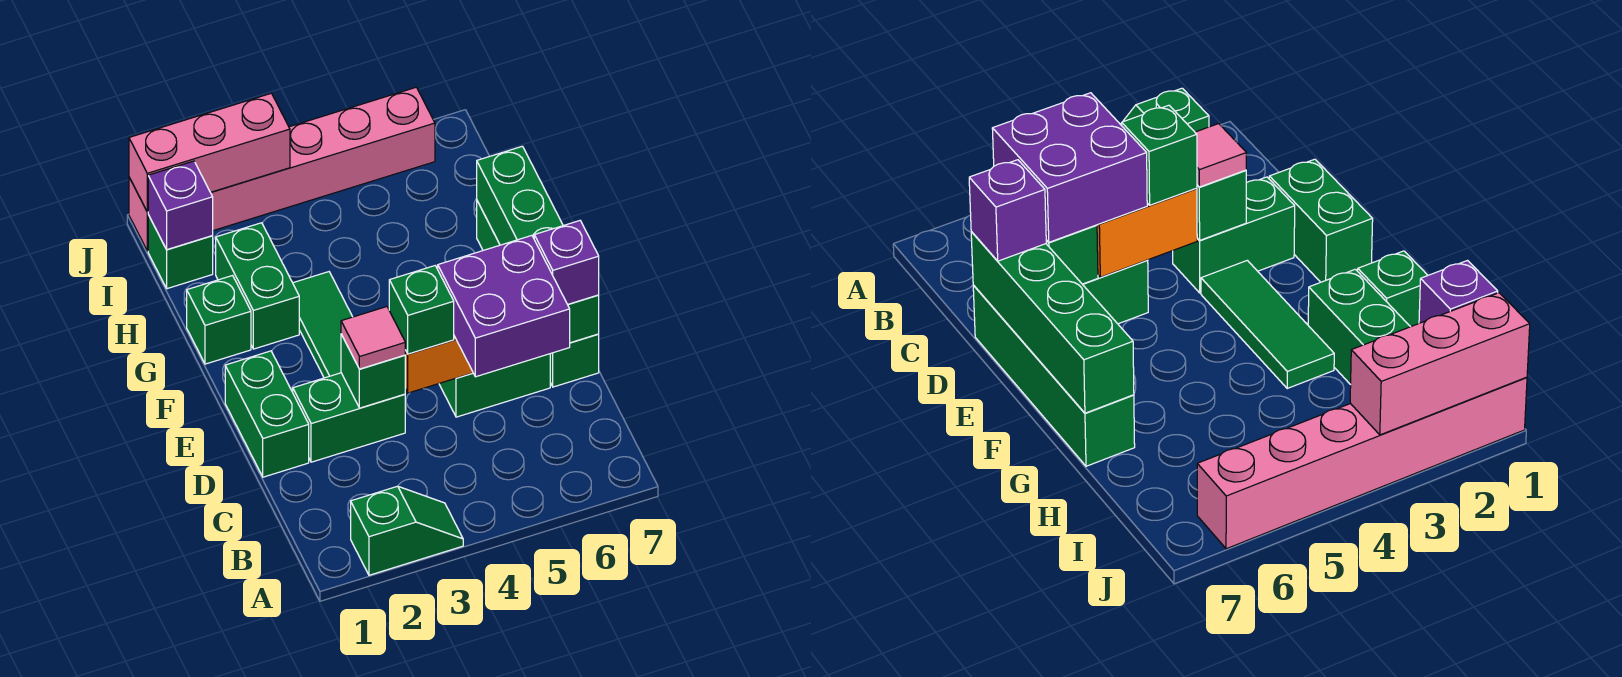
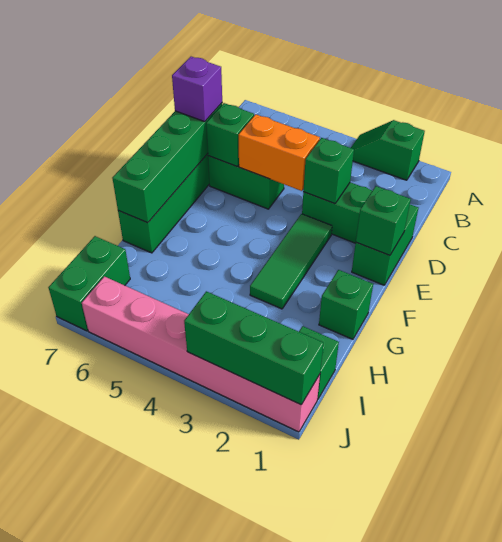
purple brick C5:D6 level 3 -> none
pink tile D3 level 3 -> none
green brick D4 level 3 -> green brick E1 level 2
green brick G2:H2 level 1 -> green brick I7:J7 level 1
purple brick I1 level 2 -> none
pink brick J1:J3 level 2 -> green brick J1:J3 level 2

